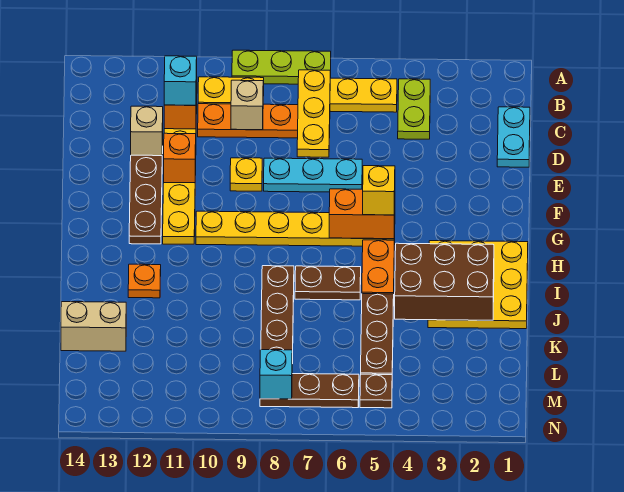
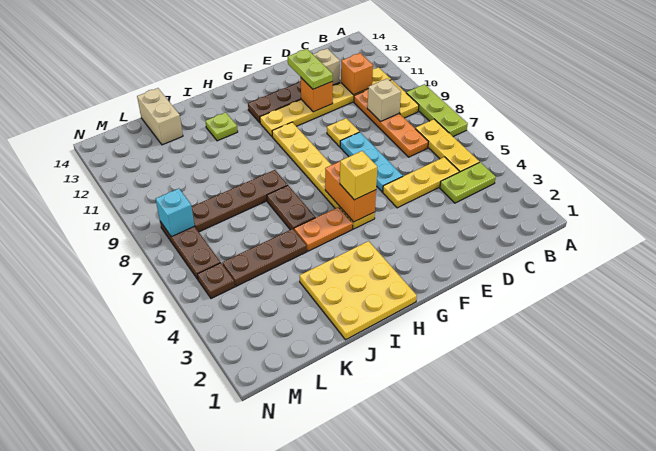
yellow plate B7:D7 level 2 -> yellow plate C5:E5 level 1
cyan plate C1:D1 level 1 -> none
cyan brick C11 level 3 -> none
none -> lime plate E11:E12 level 3
brown brick I2:J4 level 2 -> none
orange plate I12 level 1 -> lime plate I12 level 1

